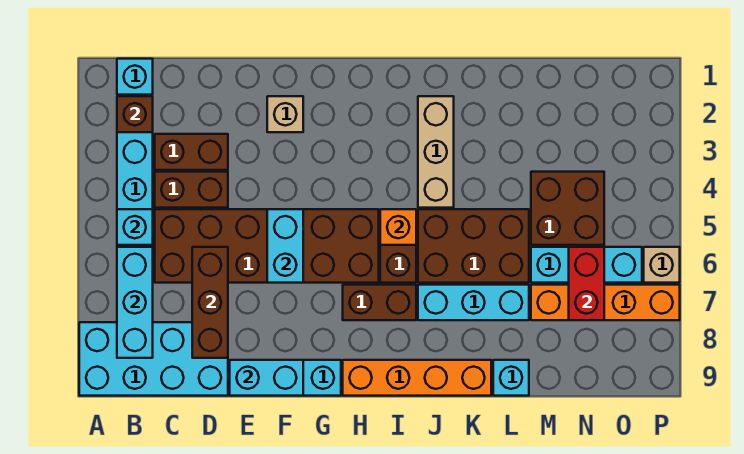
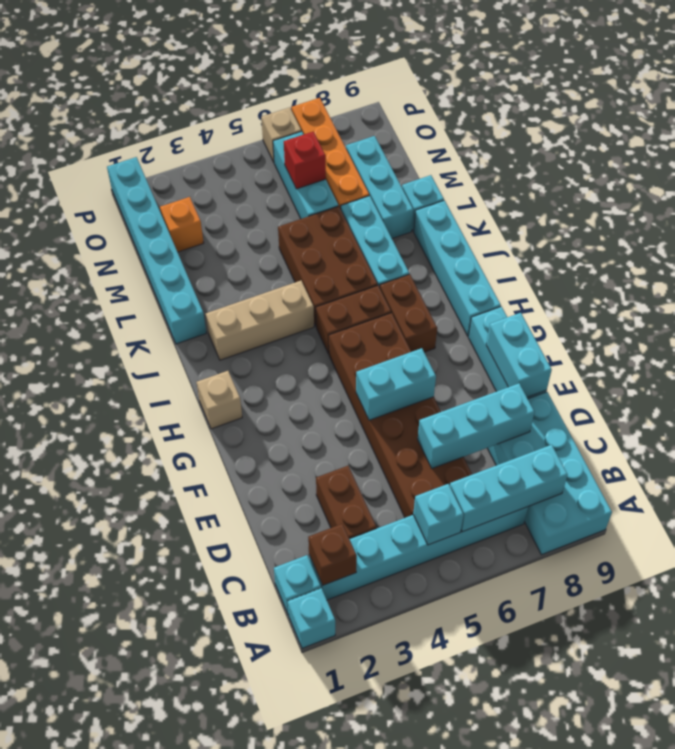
none -> cyan brick A1 level 1
brown brick C4:D4 level 1 -> none
brown brick D6:D8 level 2 -> cyan brick D6:D8 level 2
tan brick F2 level 1 -> tan brick H1 level 1
orange brick H9:K9 level 1 -> cyan brick H9:K9 level 1
orange brick I5 level 2 -> orange brick N2 level 1
none -> cyan brick K1:P1 level 1
none -> cyan brick L8:N8 level 1
brown brick M4:N5 level 1 -> none
red brick N6:N7 level 2 -> red brick N6 level 2

